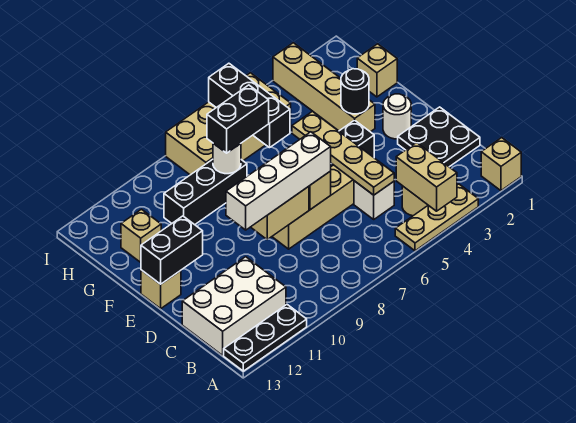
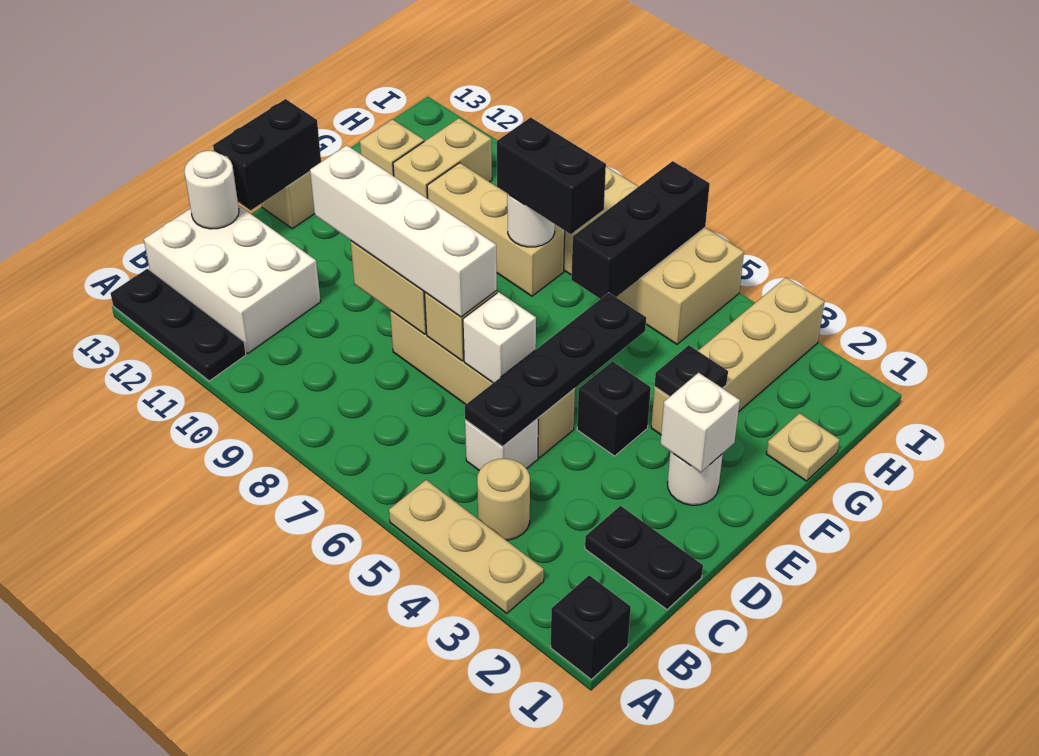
tan brick A1 level 1 -> black brick A1 level 1
tan brick A4:B4 level 2 -> tan brick G11:H11 level 1
black plate C1:D2 level 1 -> black plate C1:C2 level 1
tan plate C5:F5 level 2 -> black plate C5:F5 level 2
none -> white round brick C13 level 2
none -> white brick D6 level 2
none -> white brick E2 level 2
black brick E12:E13 level 2 -> black brick D13:E13 level 2
black round brick F3 level 2 -> black plate F3 level 2
tan brick G1 level 1 -> tan plate G1 level 1
black brick G8:G10 level 1 -> tan brick G8:G10 level 1

